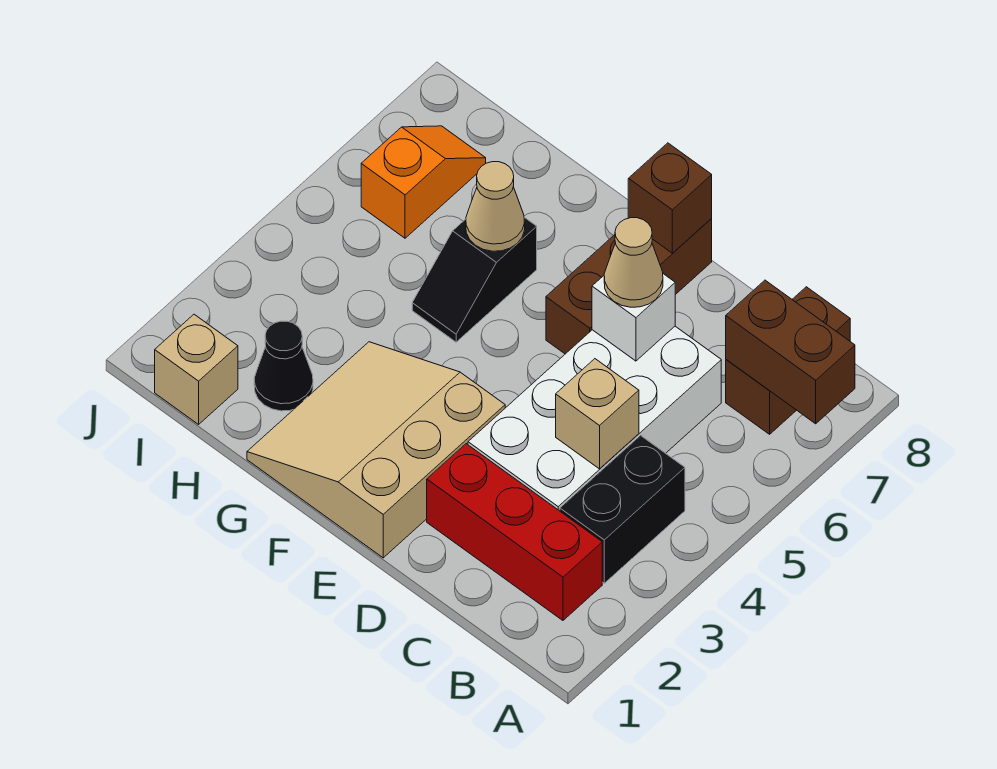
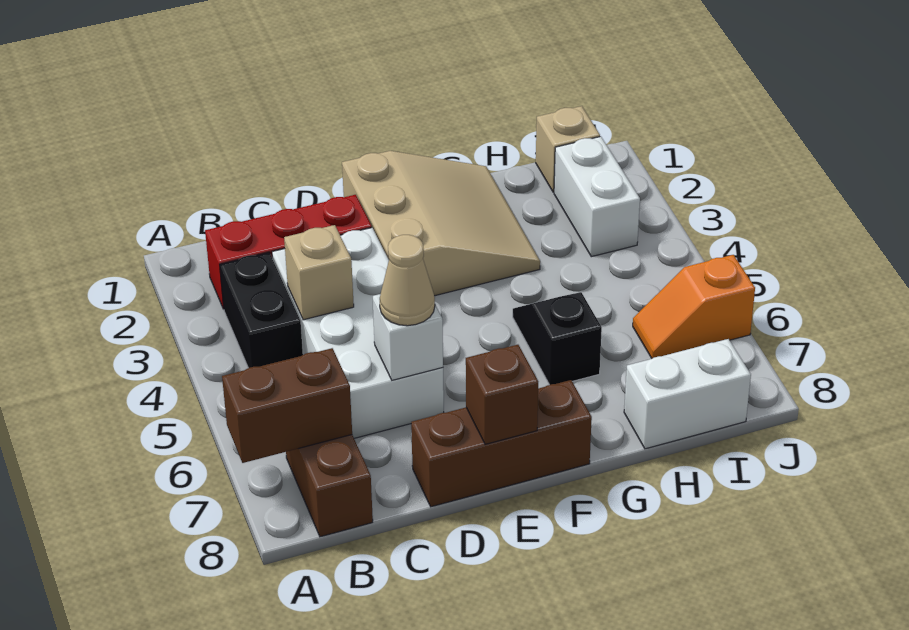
brown brick E6:E8 level 1 -> brown brick D8:F8 level 1
tan cone G6 level 2 -> none
black cone H2 level 1 -> none
none -> white brick H8:I8 level 1
none -> white brick I2:I3 level 1
orange slope I6:I7 level 1 top 6 -> orange slope I6:J6 level 1 top J

